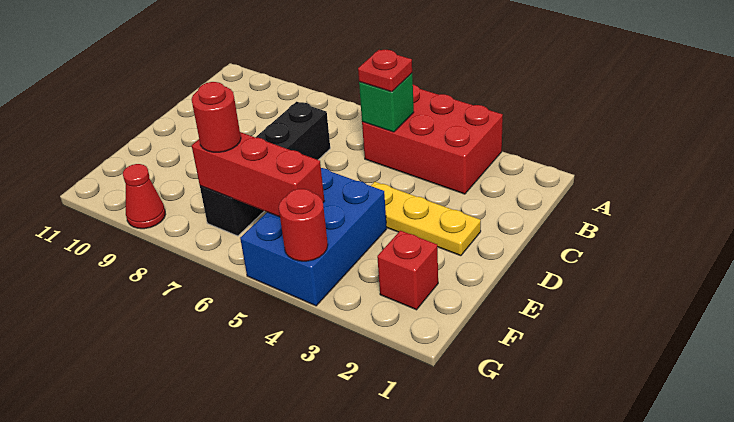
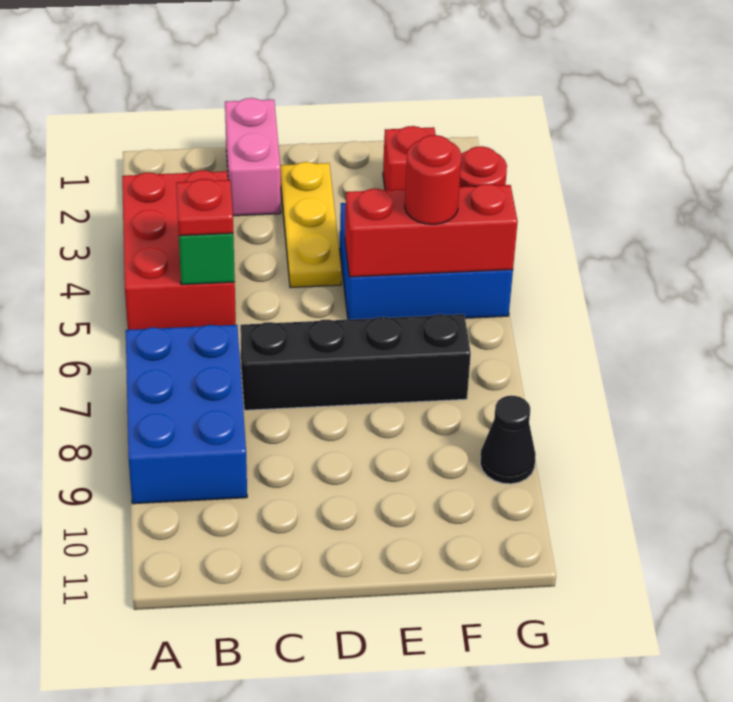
none -> blue brick A7:B9 level 1
none -> pink brick C1:C2 level 1
red brick F5:F7 level 2 -> red brick E5:G5 level 2
red round brick F7 level 3 -> red round brick F5 level 3
red cone G9 level 1 -> black cone G9 level 1

